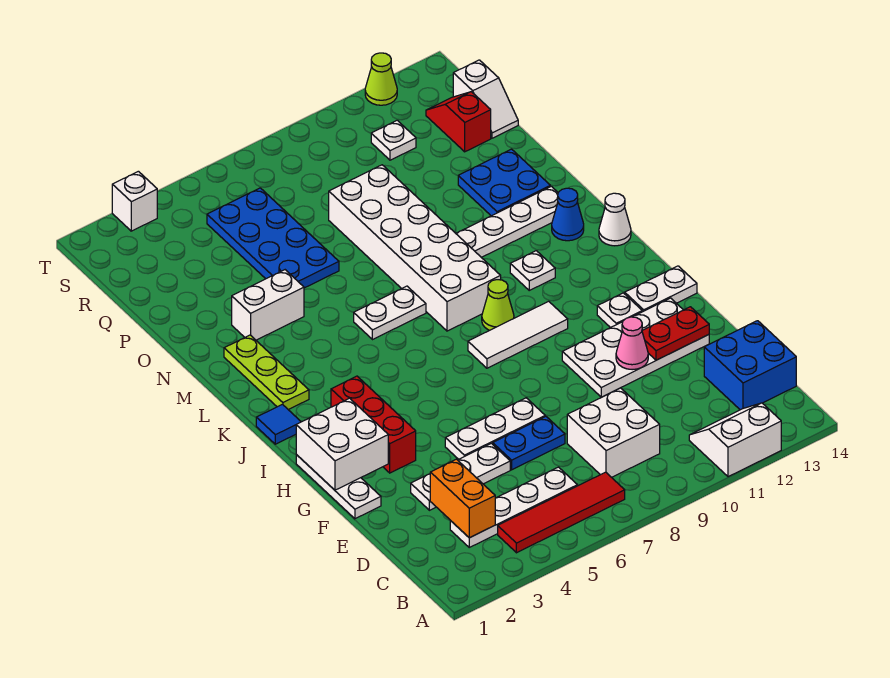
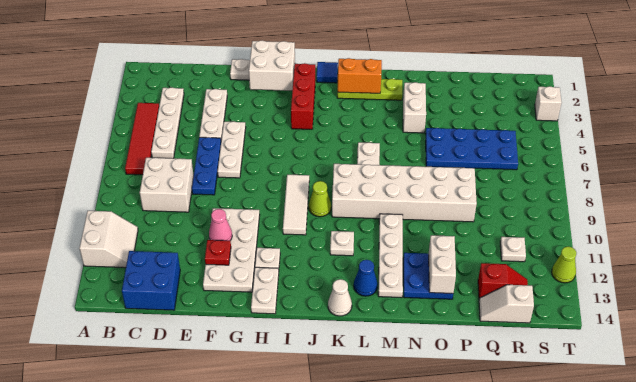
orange brick C3:D3 level 2 -> orange brick K2:L2 level 2
blue plate E6:E7 level 1 -> blue plate E6:E8 level 1
red plate F12:F13 level 2 -> red plate F12 level 2
red brick G3:I3 level 1 -> red brick I2:I4 level 1
none -> white brick O12:O13 level 2

